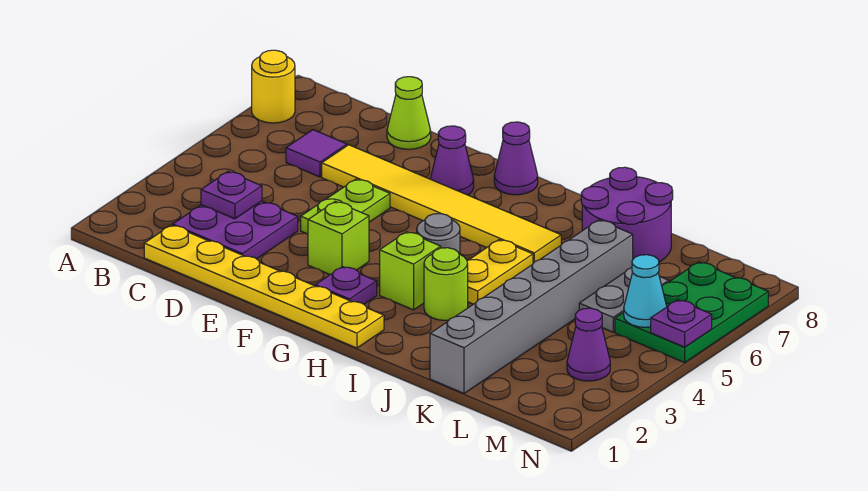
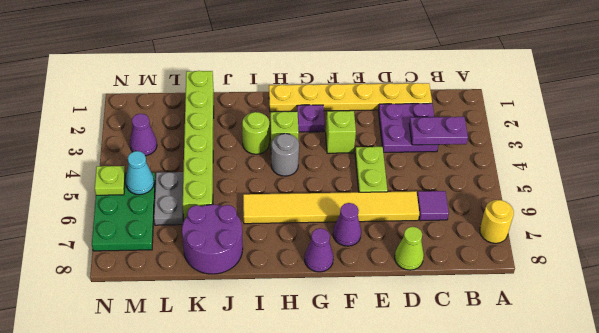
purple plate C3 level 2 -> purple plate B3:C3 level 2
yellow plate I4:I5 level 1 -> none
grey brick K1:K6 level 1 -> lime brick K1:K6 level 1
purple plate N5 level 2 -> lime plate N5 level 2

